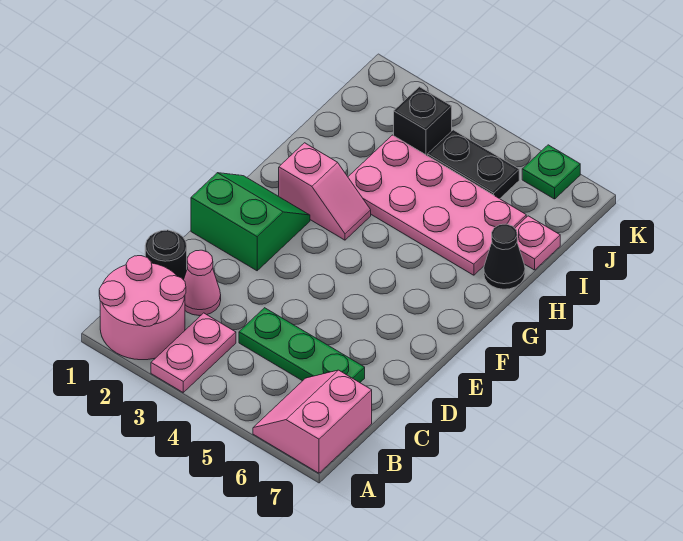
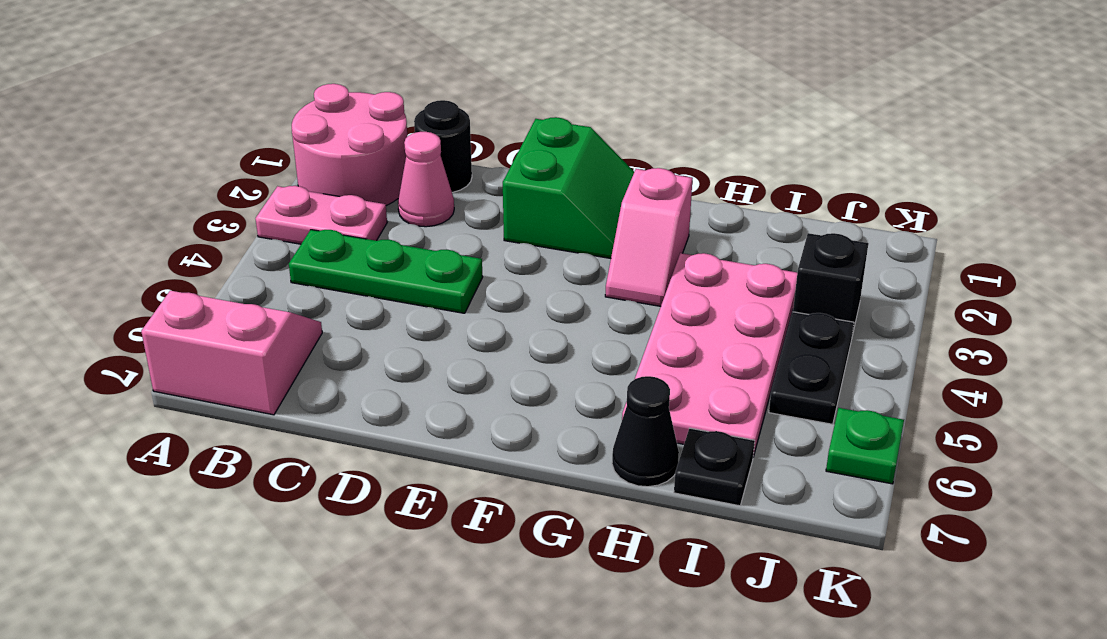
green plate C4:C6 level 1 -> green plate B4:D4 level 1
pink plate I7 level 1 -> black plate I7 level 1

